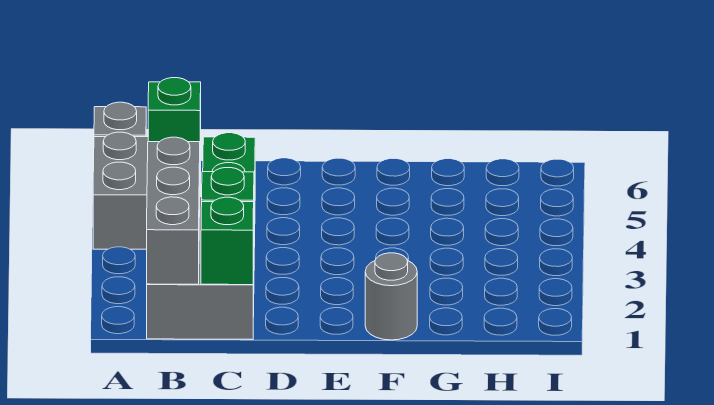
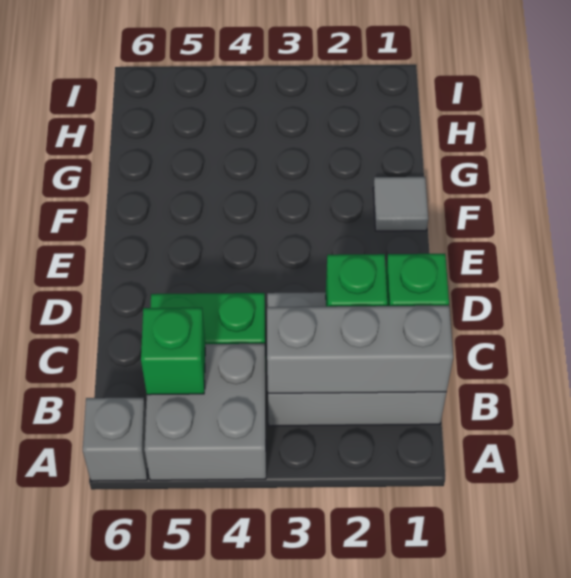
grey round brick F1 level 1 -> grey tile F1 level 1

